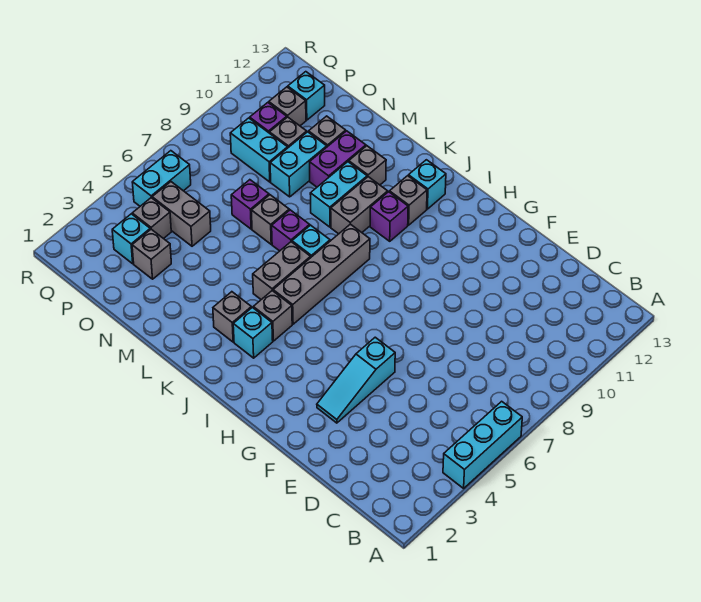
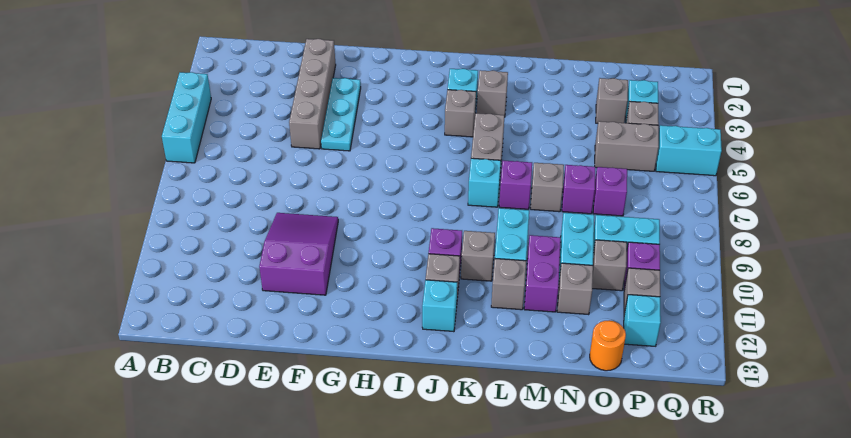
none -> purple slope E9:F11 level 1 top 11
cyan slope F3:F5 level 1 top 5 -> cyan plate F3:F5 level 1
grey brick J5:J8 level 1 -> grey brick E2:E5 level 1
grey brick K9:K10 level 1 -> grey brick K10 level 1
none -> purple brick O7 level 1
none -> orange round brick O13 level 1
cyan brick Q5:Q6 level 1 -> cyan brick Q5:R5 level 1

